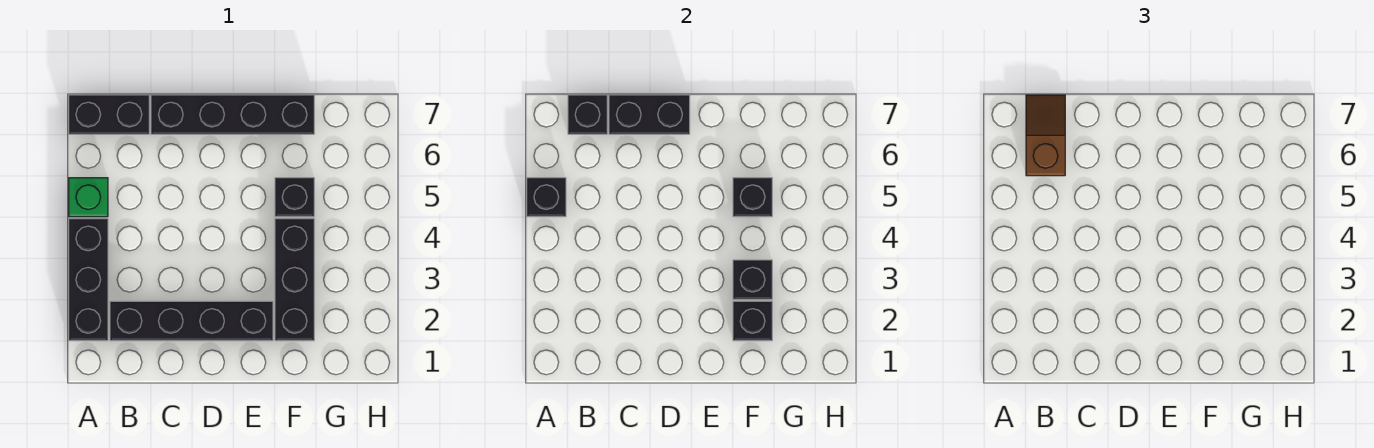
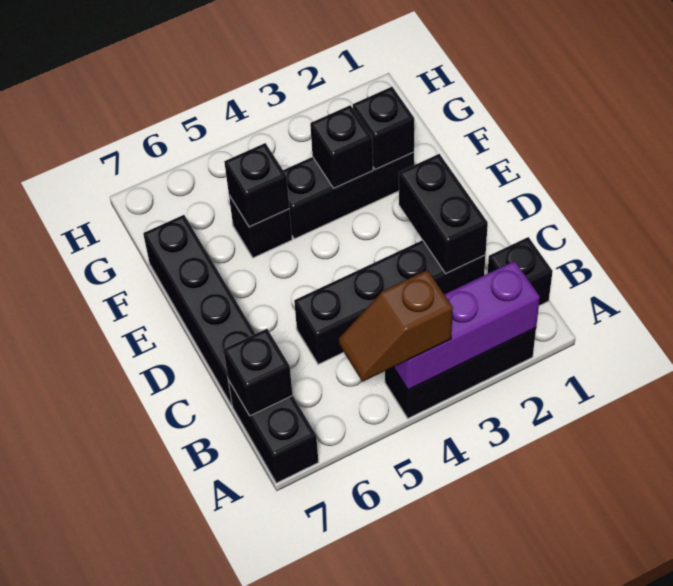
none -> purple brick A2:A4 level 2
green brick A5 level 1 -> none
black brick A5 level 2 -> black brick B1 level 1
black brick B2:E2 level 1 -> black brick C2:C5 level 1
brown slope B6:B7 level 3 top 6 -> brown slope A4:A5 level 3 top 4
black brick C7:D7 level 2 -> black brick C2:D2 level 2

